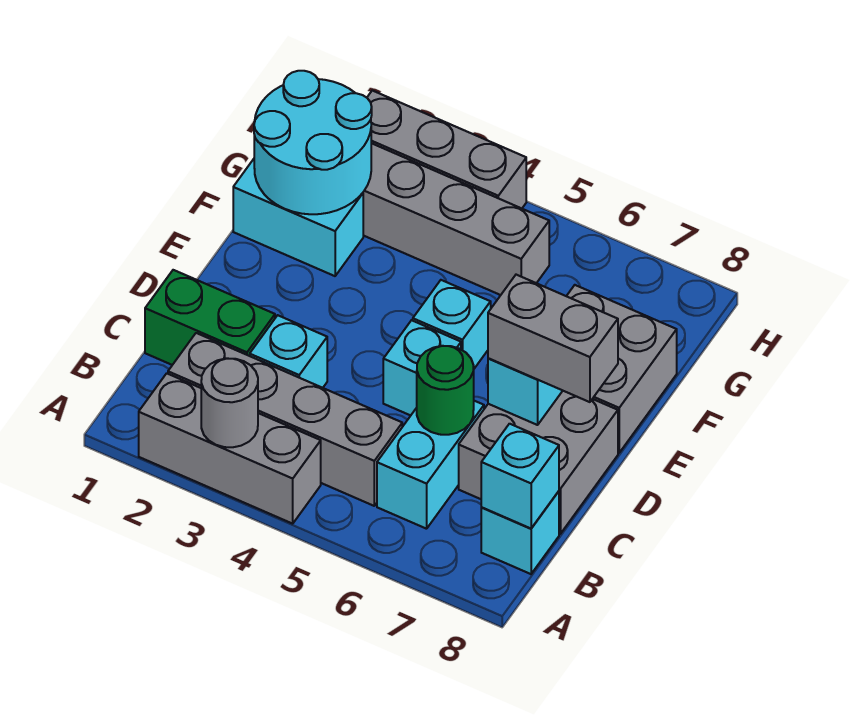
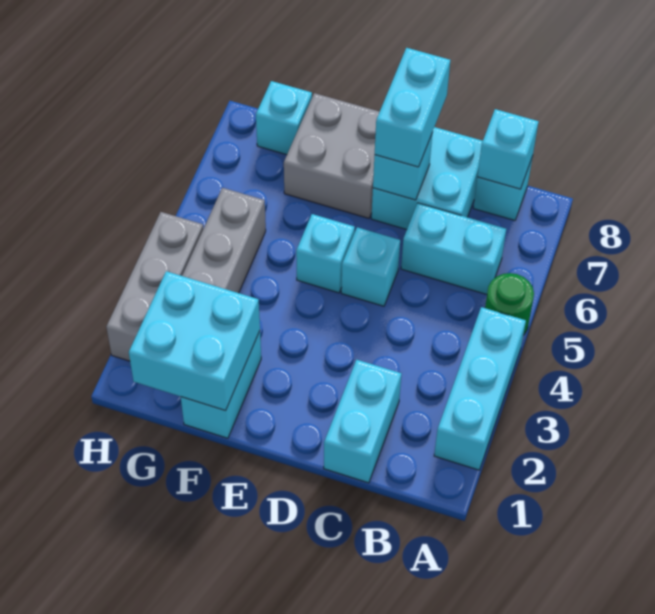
grey brick A2:A4 level 1 -> cyan brick A2:A4 level 1
grey round brick A3 level 2 -> none
grey brick B2:B5 level 1 -> none
green brick C1:C2 level 1 -> cyan brick C1:C2 level 1
cyan brick C3 level 1 -> cyan brick G8 level 1
green round brick C6 level 2 -> green round brick A5 level 1
grey brick C7:D8 level 1 -> cyan brick C7:D8 level 1
grey brick D7:D8 level 3 -> cyan brick D7:D8 level 3
cyan round brick F1:G2 level 2 -> cyan brick F1:G2 level 2

